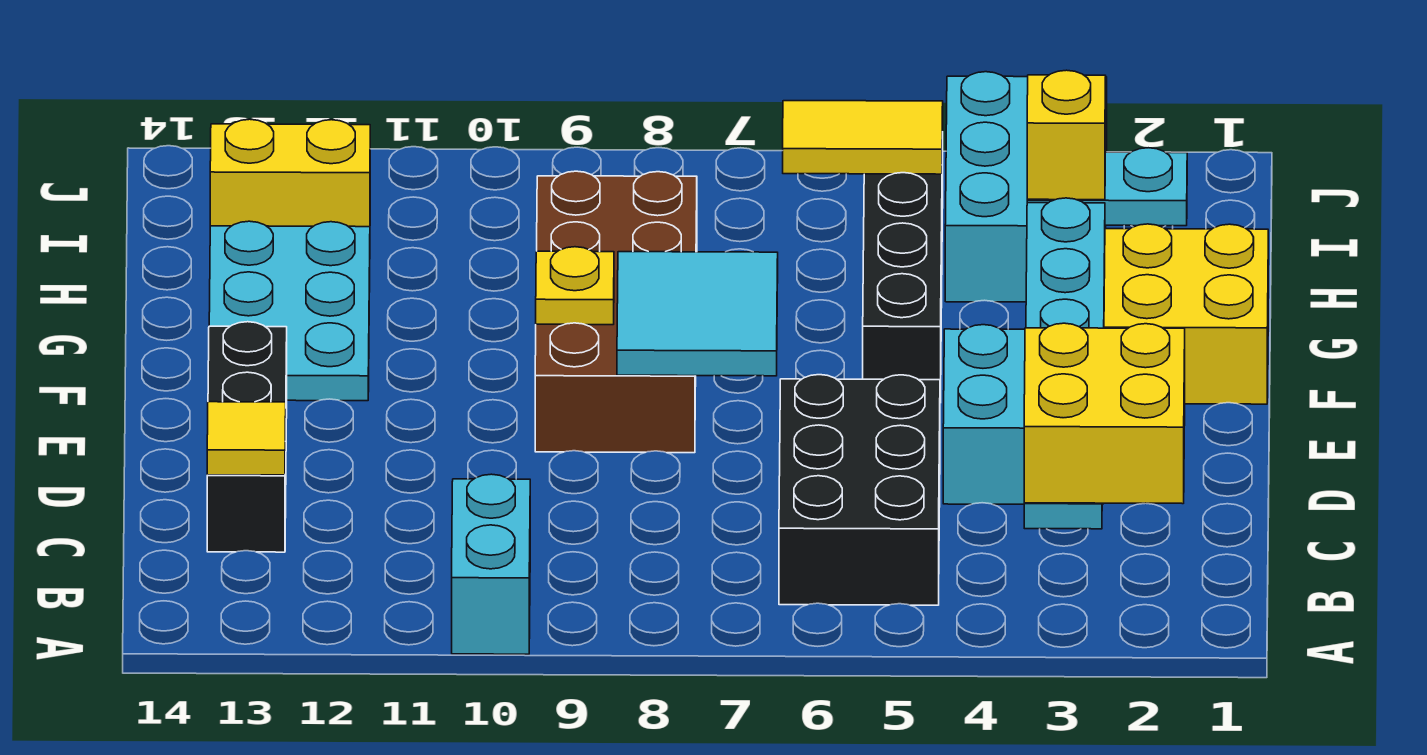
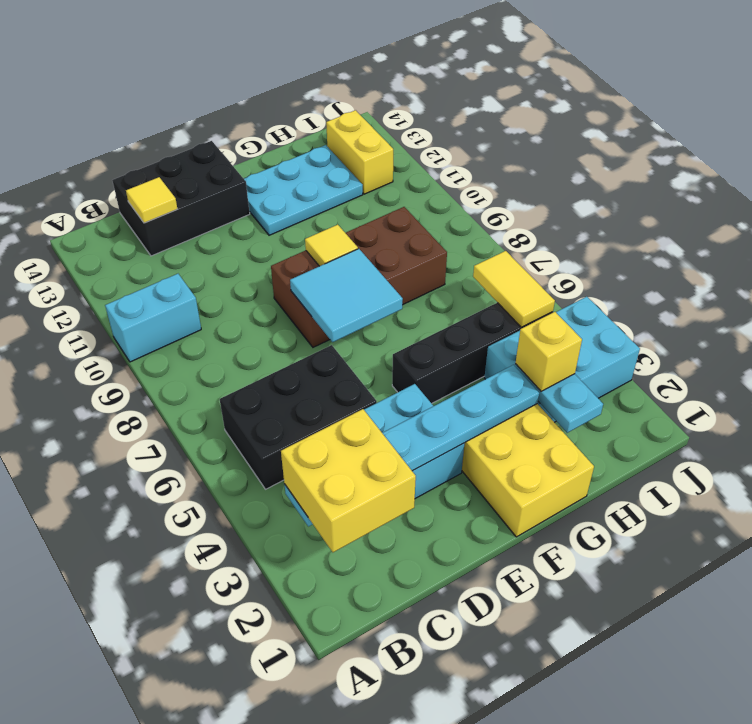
black brick C13:E13 level 1 -> black brick C13:E14 level 1
yellow plate F9 level 2 -> yellow tile F9 level 2

